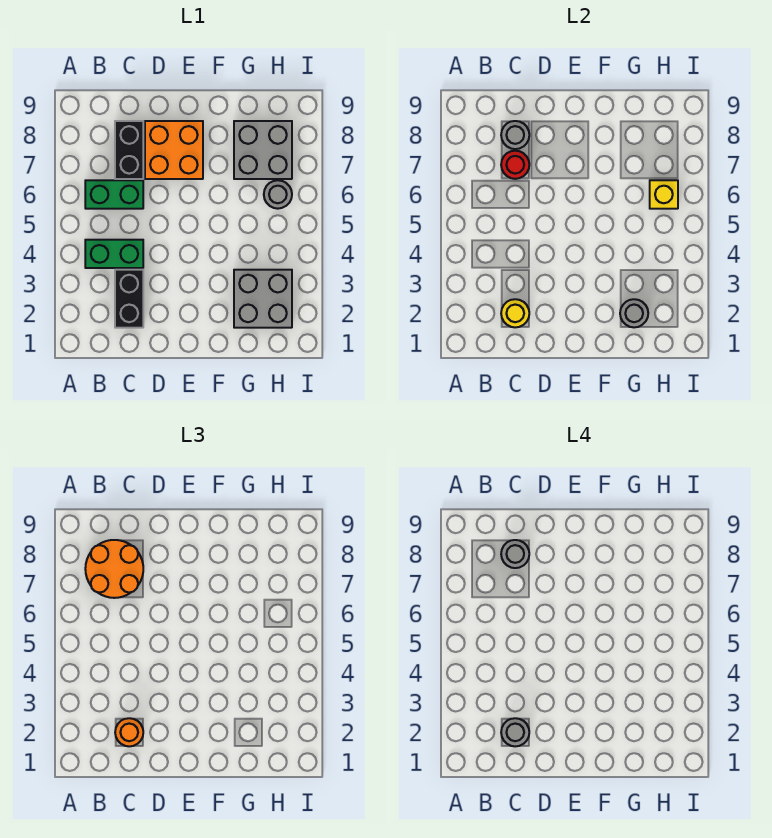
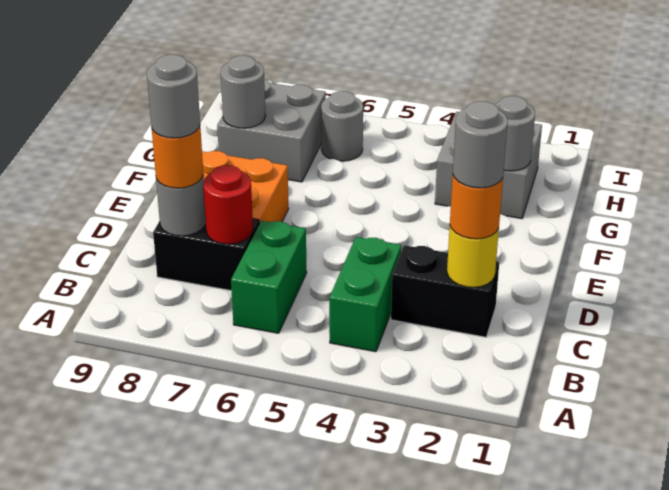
orange round brick B7:C8 level 3 -> orange round brick C8 level 3
none -> grey round brick G8 level 2
yellow brick H6 level 2 -> none

